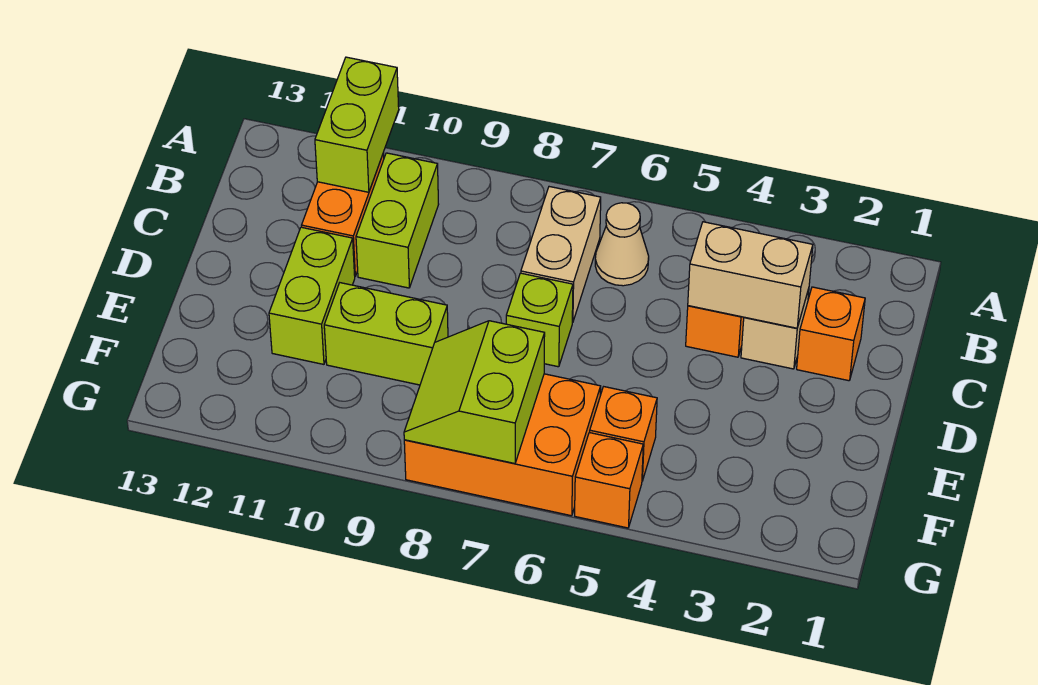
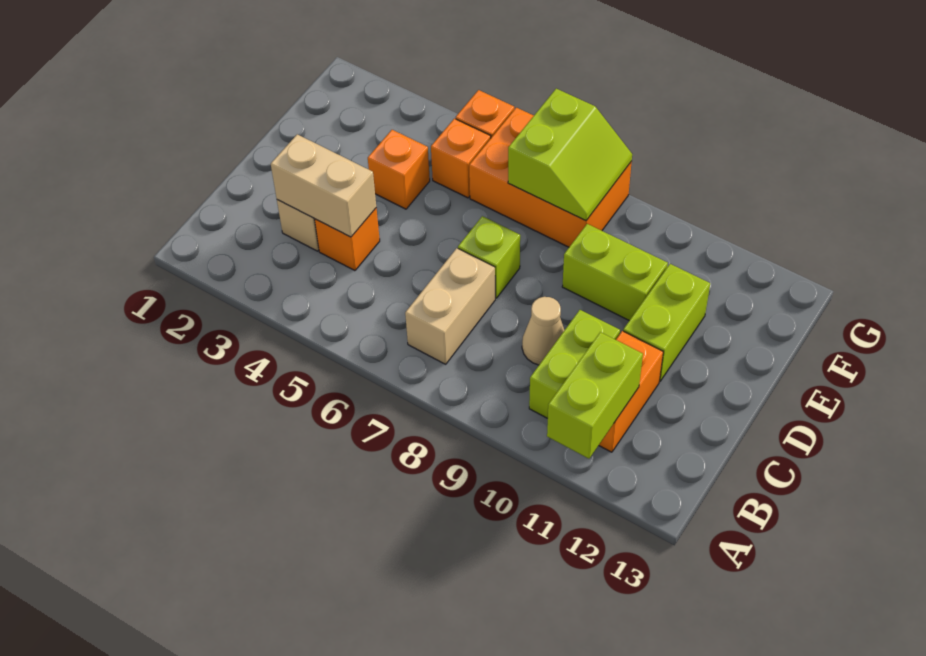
tan cone B6 level 1 -> tan cone C9 level 1
orange brick C2 level 1 -> orange brick E4 level 1

